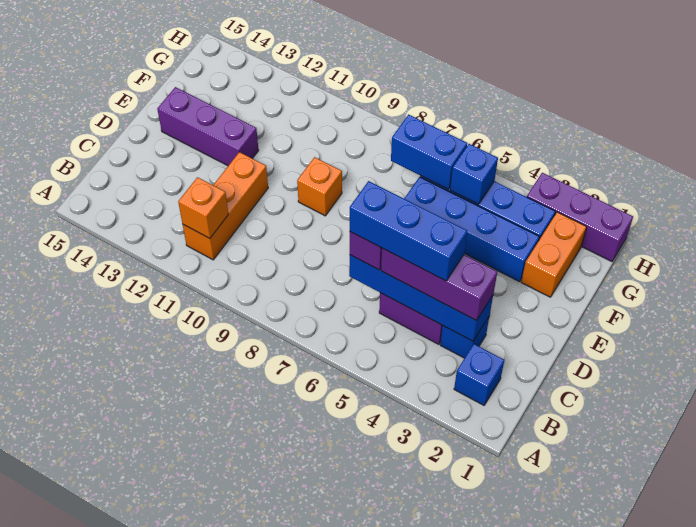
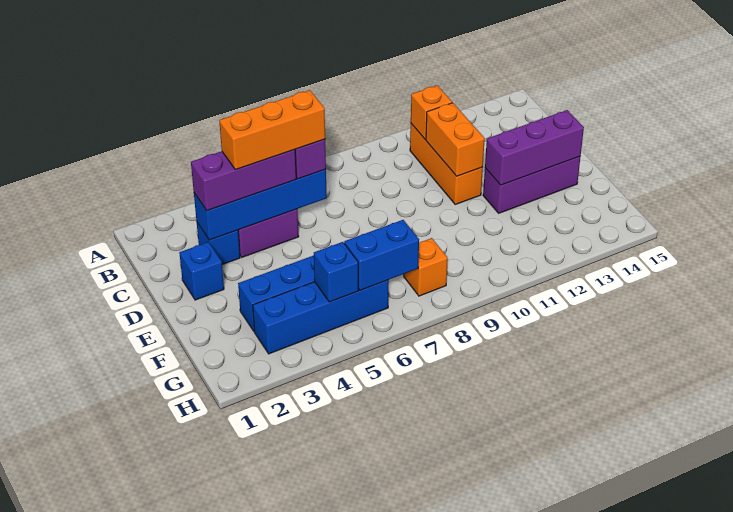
blue brick B2 level 1 -> blue brick D2 level 1
blue brick C4:C6 level 4 -> orange brick C4:C6 level 4
orange brick E9 level 1 -> orange brick G8 level 1
orange brick F2:G2 level 1 -> orange brick C11:D11 level 2
purple brick H1:H3 level 1 -> purple brick E12:E14 level 2

